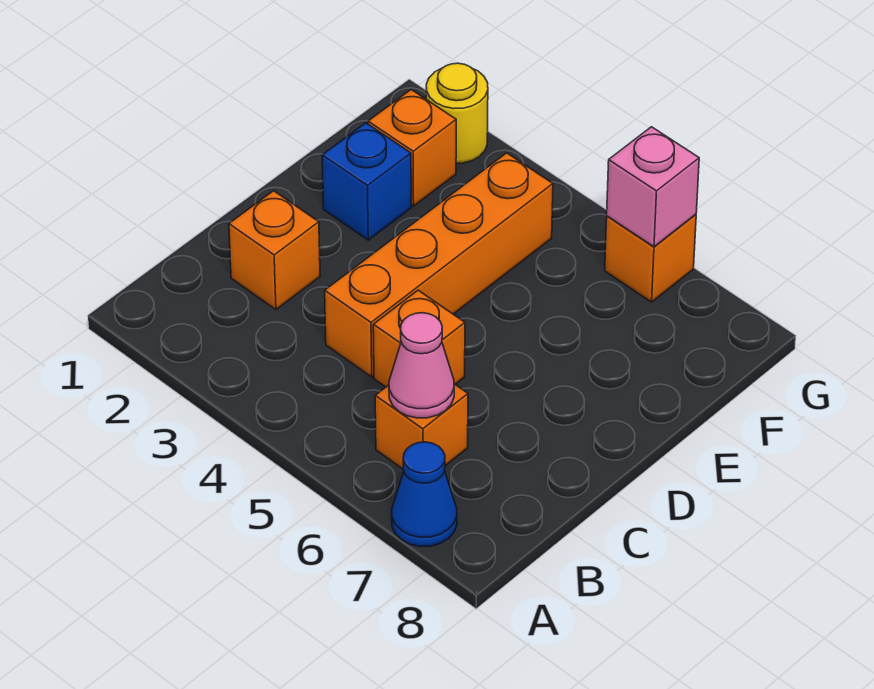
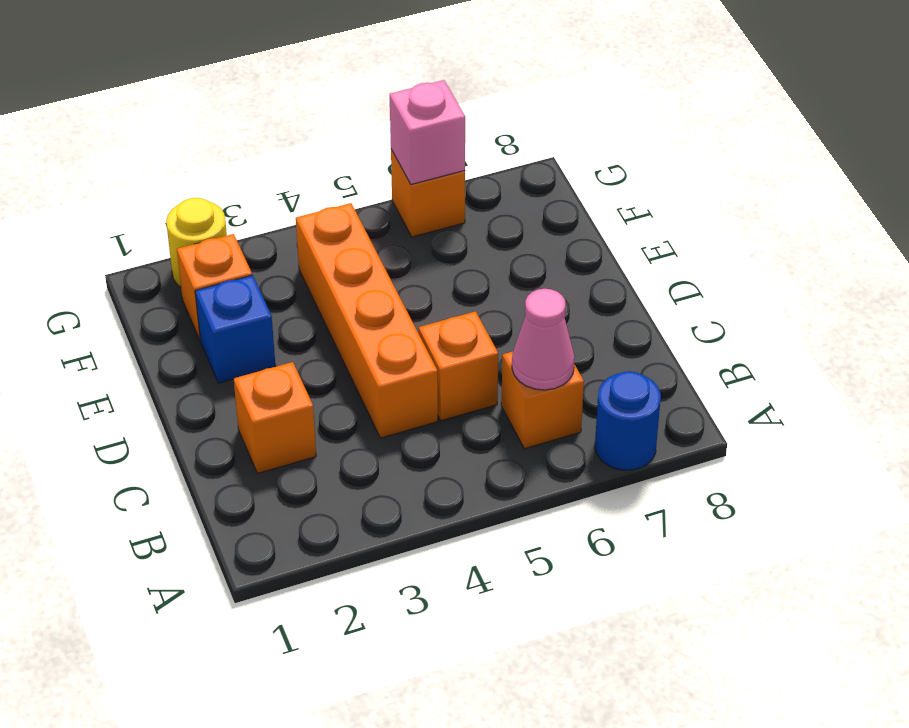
blue cone A7 level 1 -> blue round brick A7 level 1

